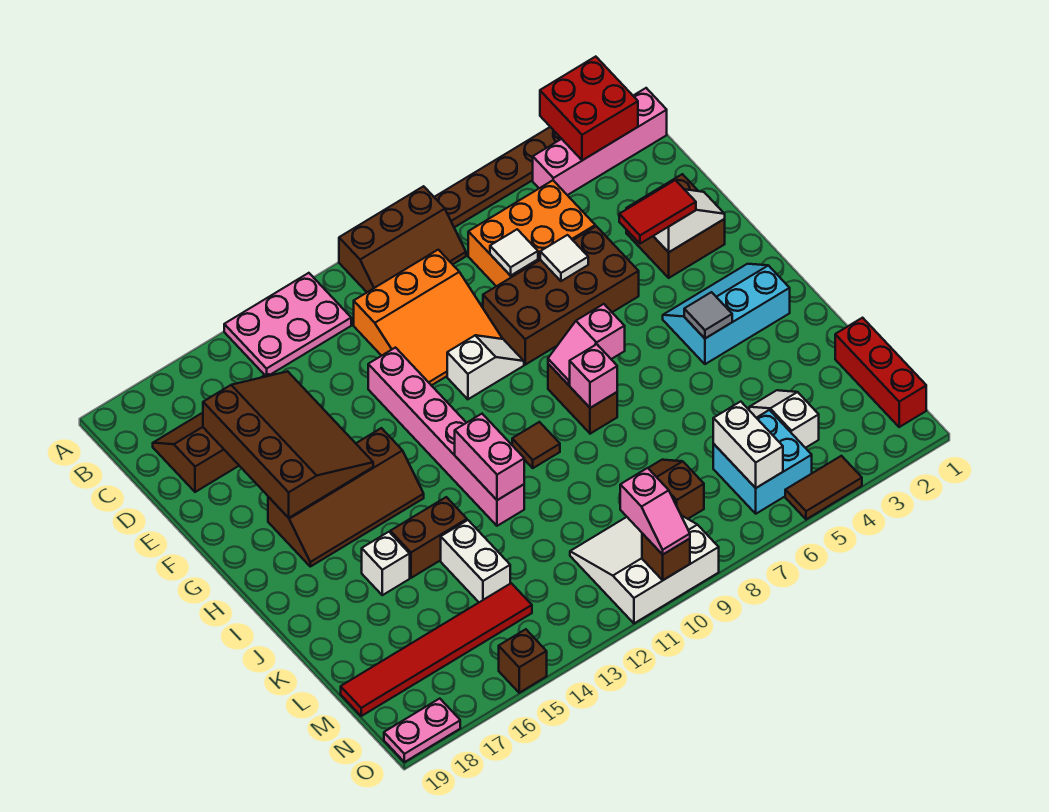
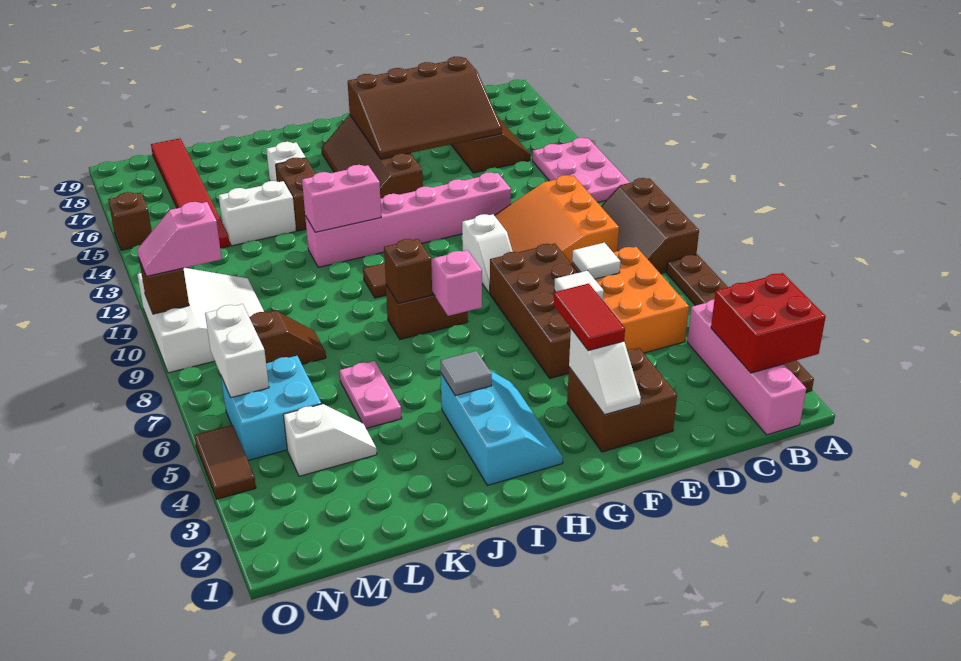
pink brick I8 level 2 -> brown brick I8 level 2
red brick L1:N1 level 1 -> none
white brick M6:N6 level 2 -> white brick N6:N7 level 2
pink plate O18:O19 level 1 -> pink plate K5:K6 level 1

